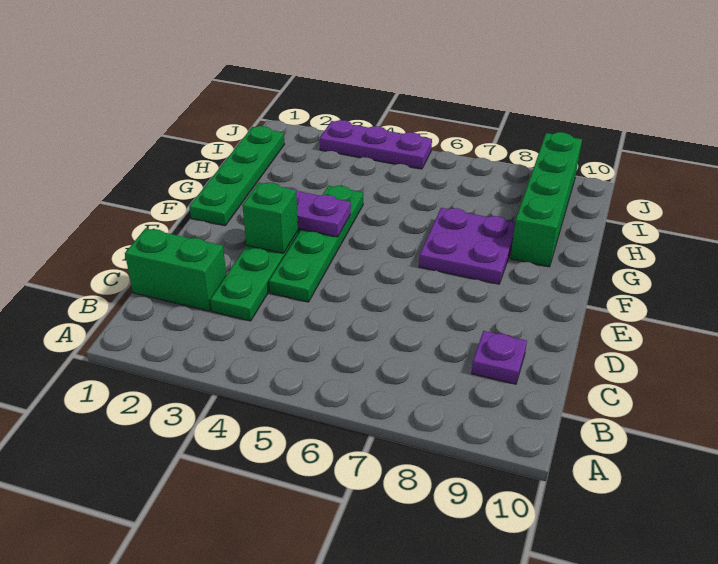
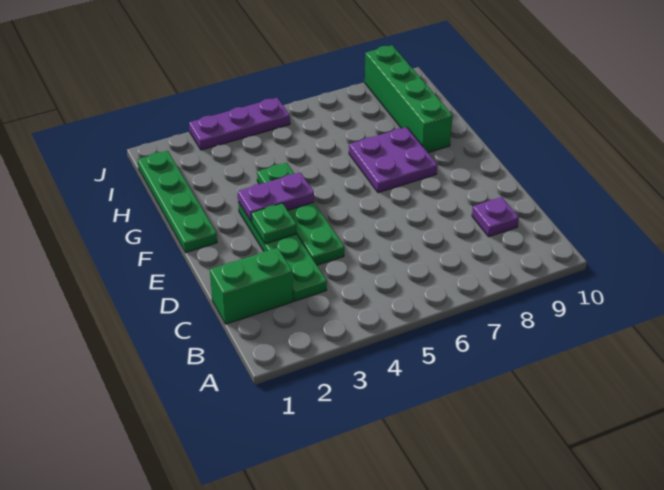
green brick E3 level 2 -> green plate E3 level 2

